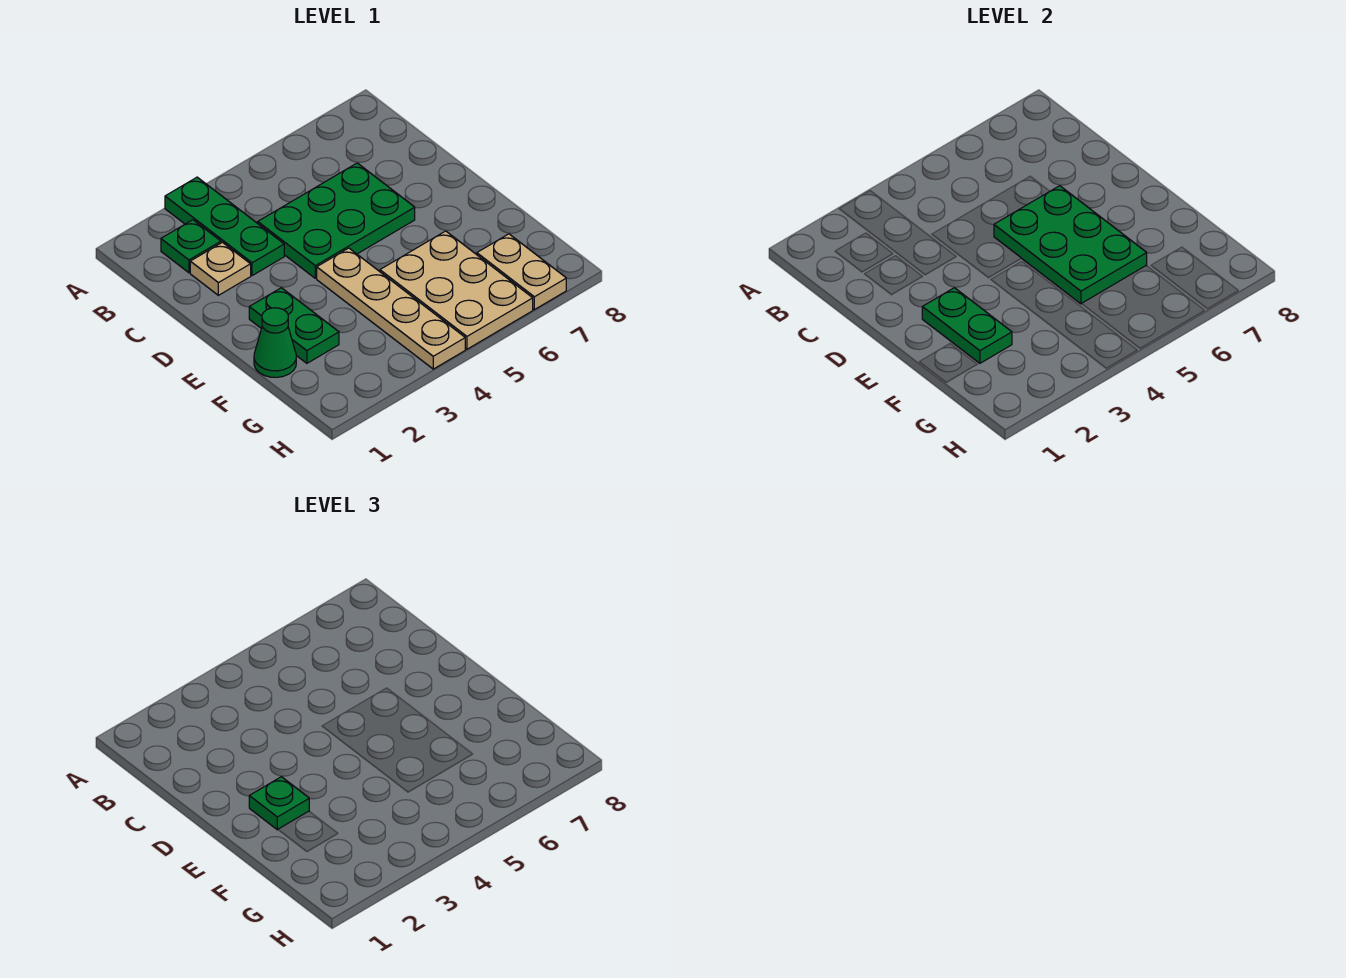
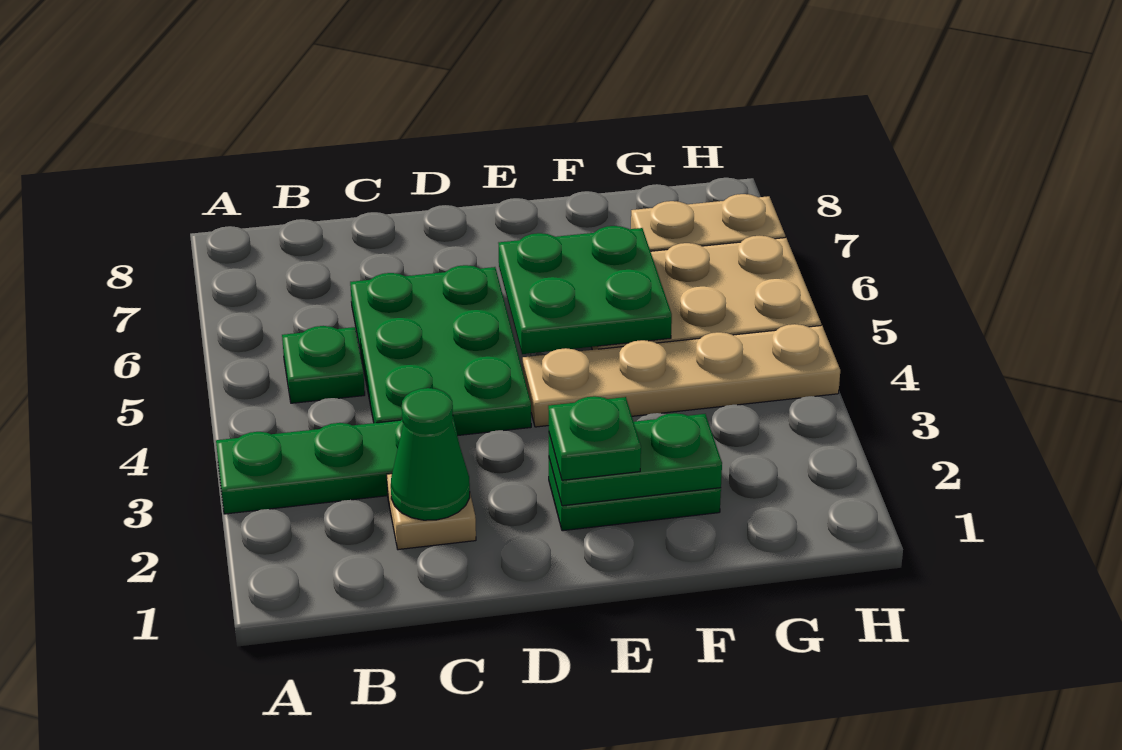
green plate B2 level 1 -> green plate B5 level 1
green plate D5:F6 level 2 -> green plate E5:F6 level 2
green cone F1 level 1 -> green cone C2 level 2

